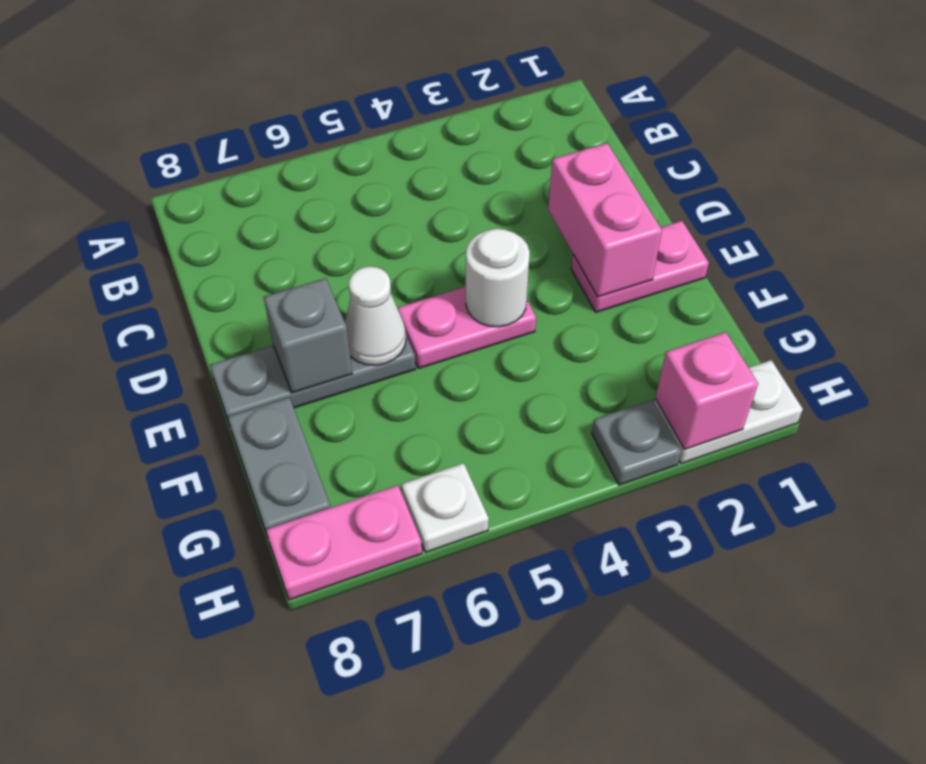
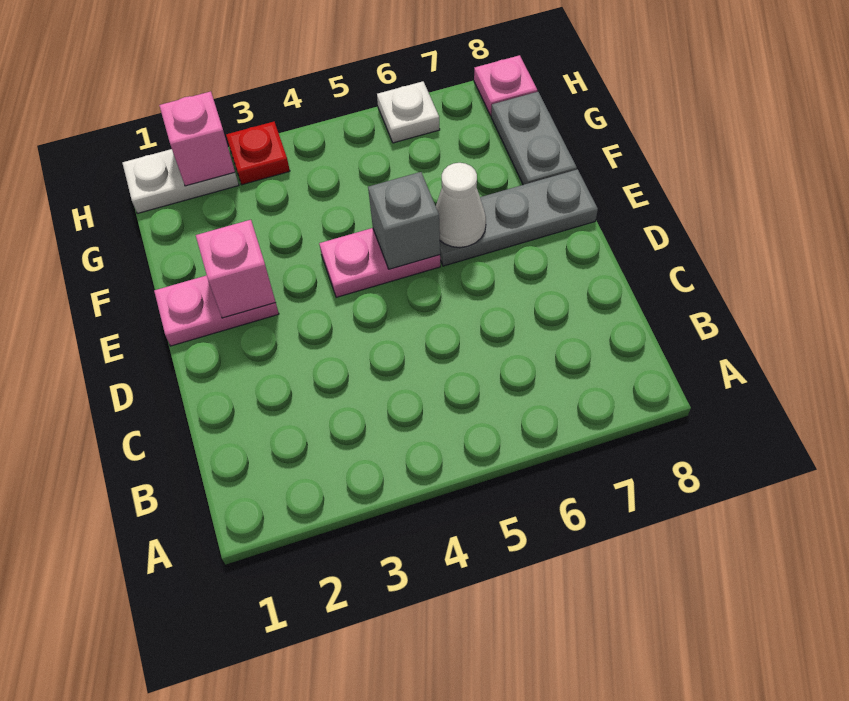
pink brick D2:E2 level 2 -> pink brick E2 level 2
white round brick E4 level 2 -> none
grey brick E7 level 2 -> grey brick E5 level 2
grey plate H3 level 1 -> red plate H3 level 1
pink plate H7:H8 level 1 -> pink plate H8 level 1

